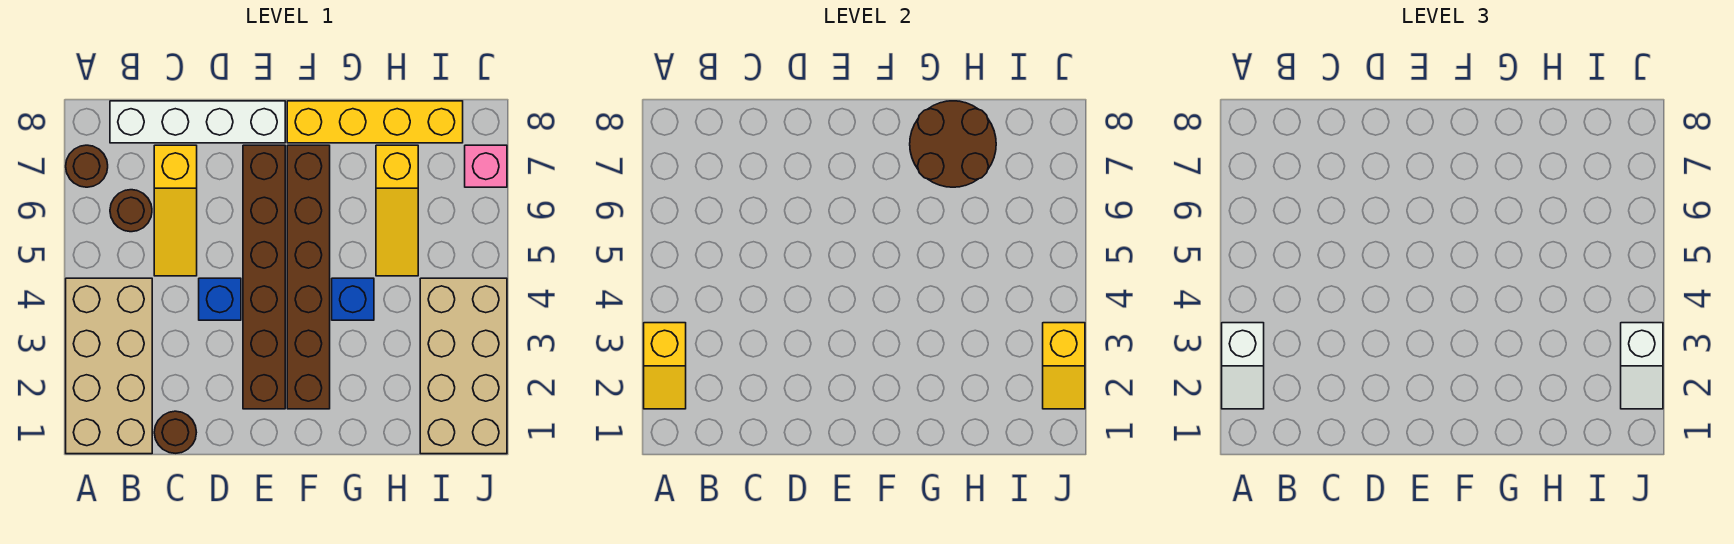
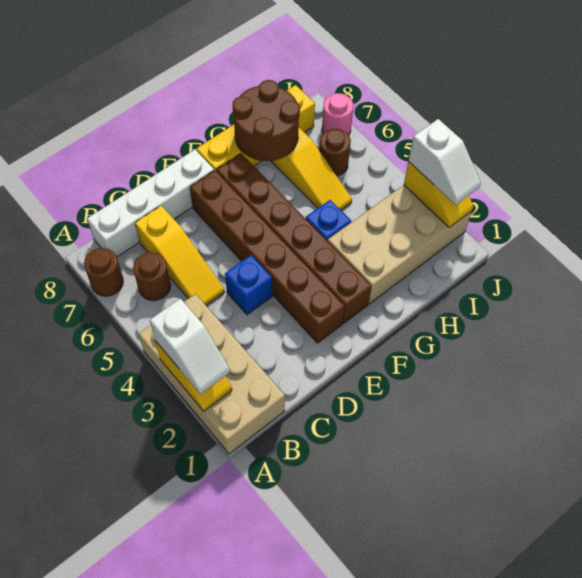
brown round brick C1 level 1 -> brown round brick I6 level 1
tan brick I1:J4 level 1 -> tan brick G2:J3 level 1
pink brick J7 level 1 -> pink round brick J7 level 1

